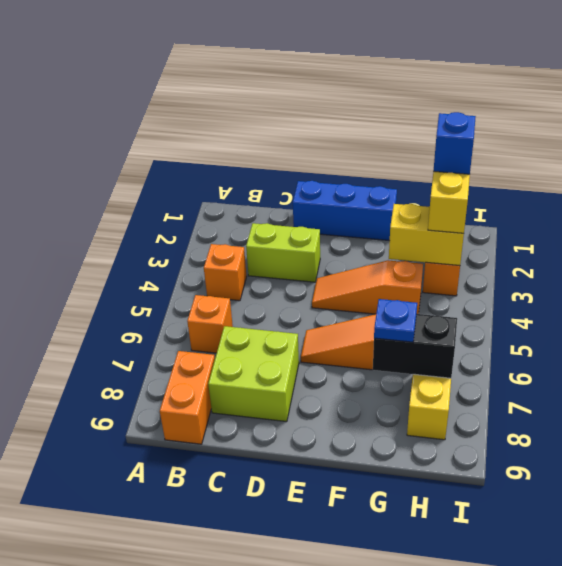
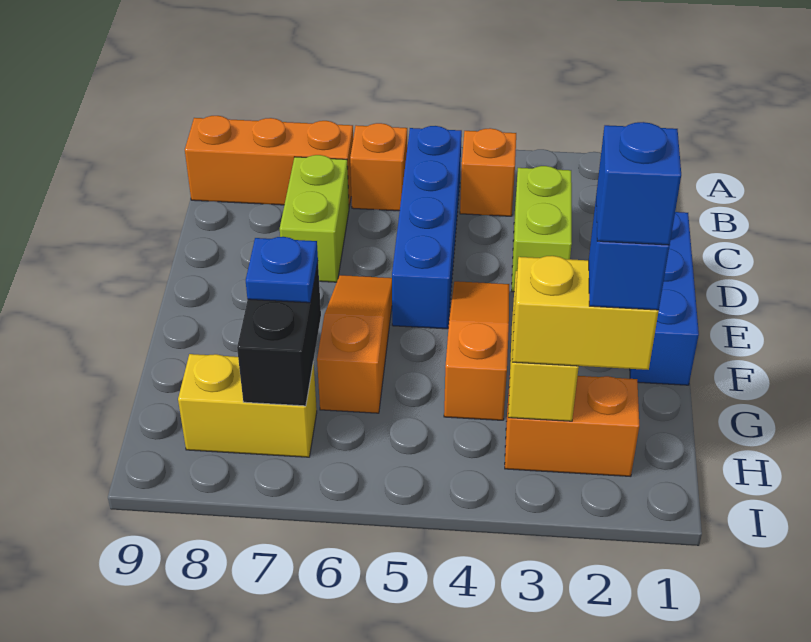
none -> blue brick B5:E5 level 1
orange brick B8:B9 level 1 -> orange brick B7:B9 level 1
lime brick C7:D8 level 1 -> lime brick C7:D7 level 1
none -> blue brick H2 level 5

